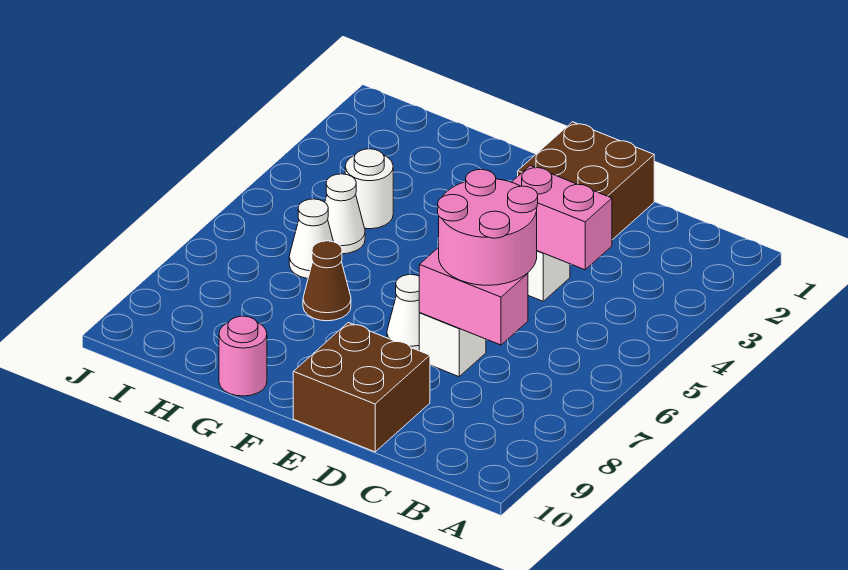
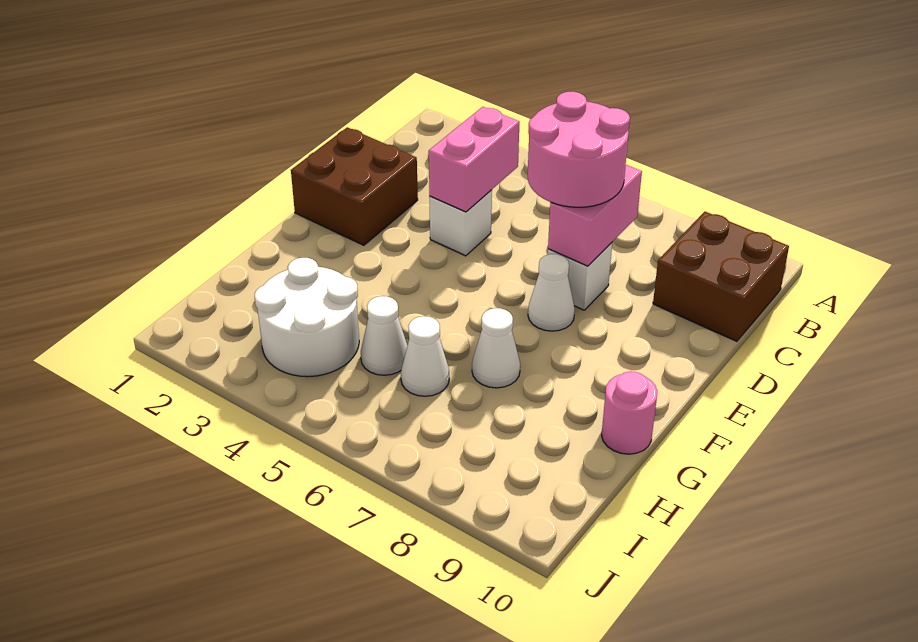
brown brick D9:E10 level 1 -> brown brick B9:C10 level 1
brown cone G7 level 1 -> white cone G7 level 1
white round brick H4 level 1 -> white round brick H3:I4 level 1

